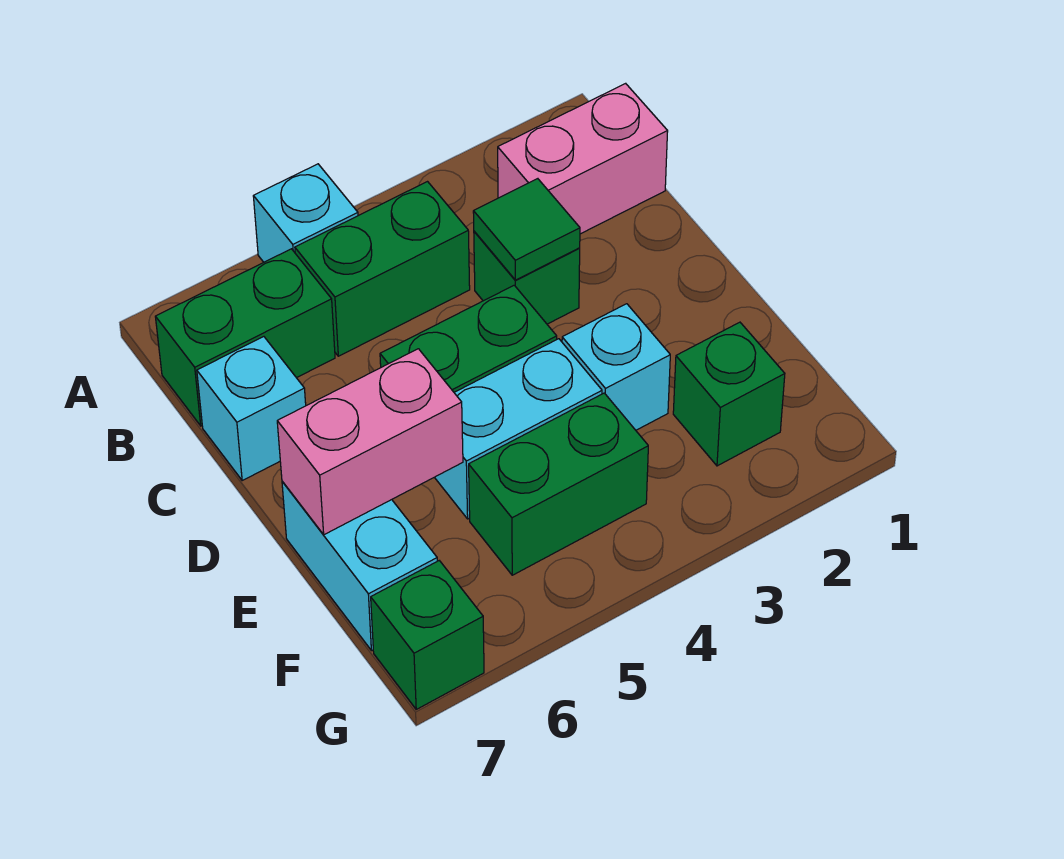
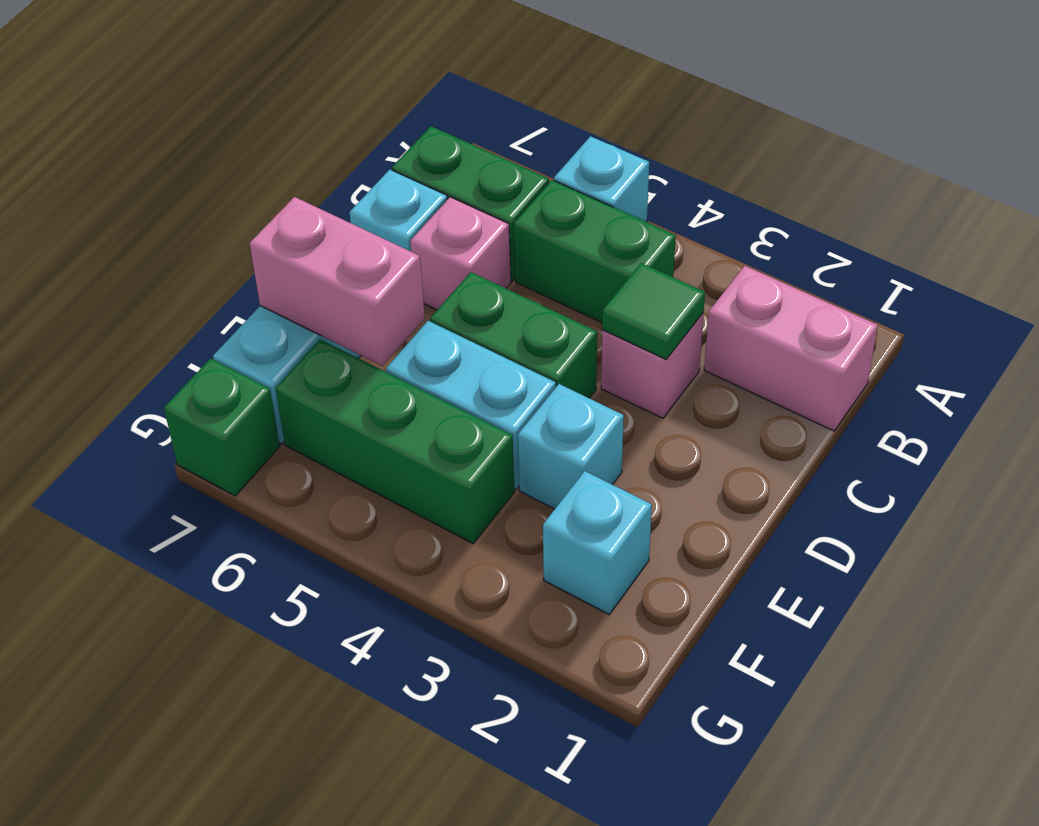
green brick C3 level 1 -> pink brick C3 level 1
none -> pink brick C6 level 1
green brick F2 level 1 -> cyan brick F2 level 1
green brick F4:F5 level 1 -> green brick F4:F6 level 1

